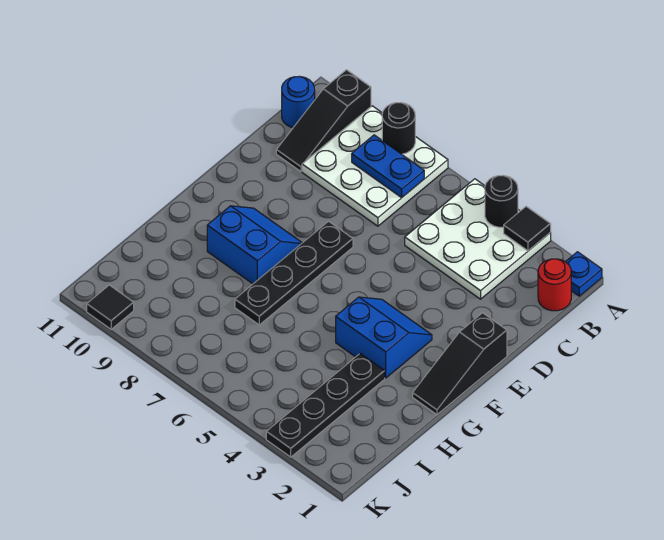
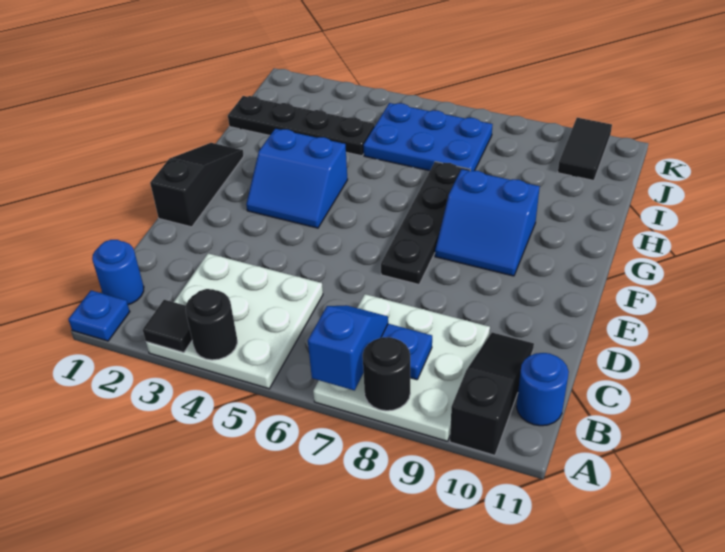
none -> blue slope A7:B7 level 3 top A
red round brick B1 level 1 -> blue round brick B1 level 1
black plate H3:K3 level 1 -> black plate I1:I4 level 1
none -> blue plate I5:J7 level 1
black tile K10 level 1 -> black tile J10:K10 level 1

